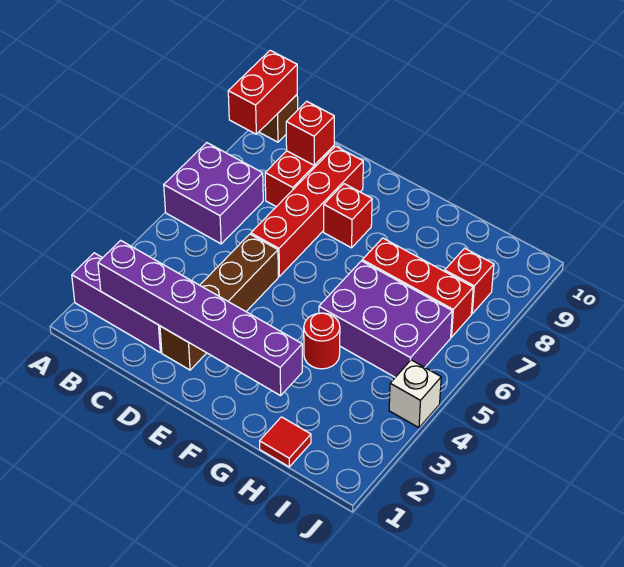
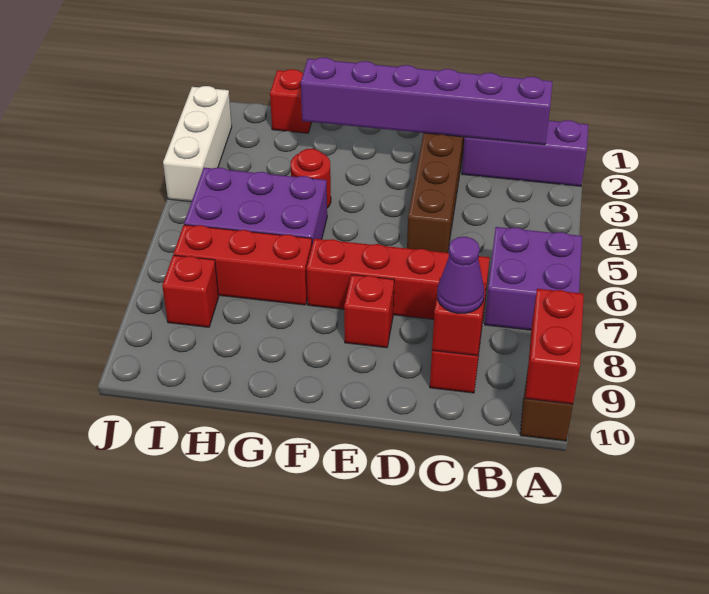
none -> purple cone C9 level 3
red brick D6:D9 level 1 -> red brick C7:F7 level 1
red tile H1 level 1 -> red brick H1 level 1
white brick J4 level 1 -> white brick J2:J4 level 1

